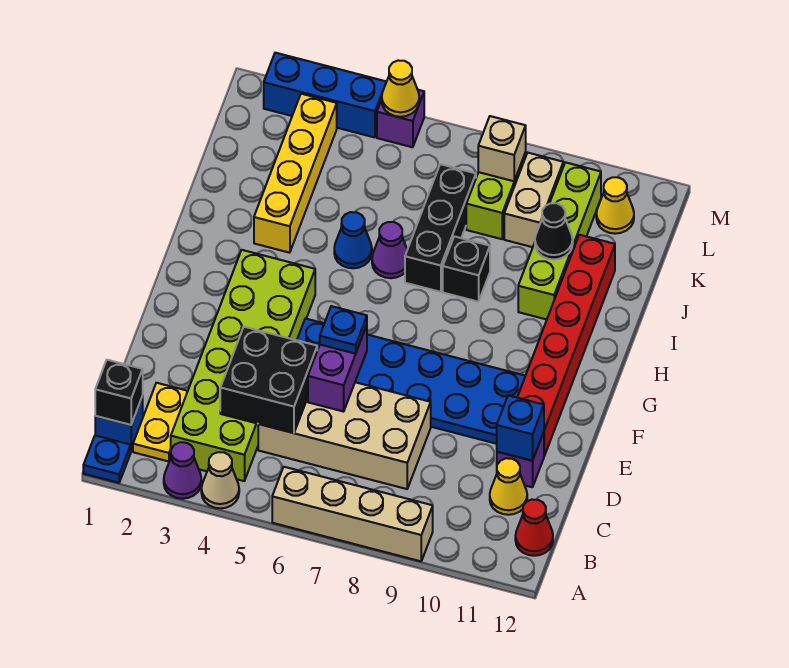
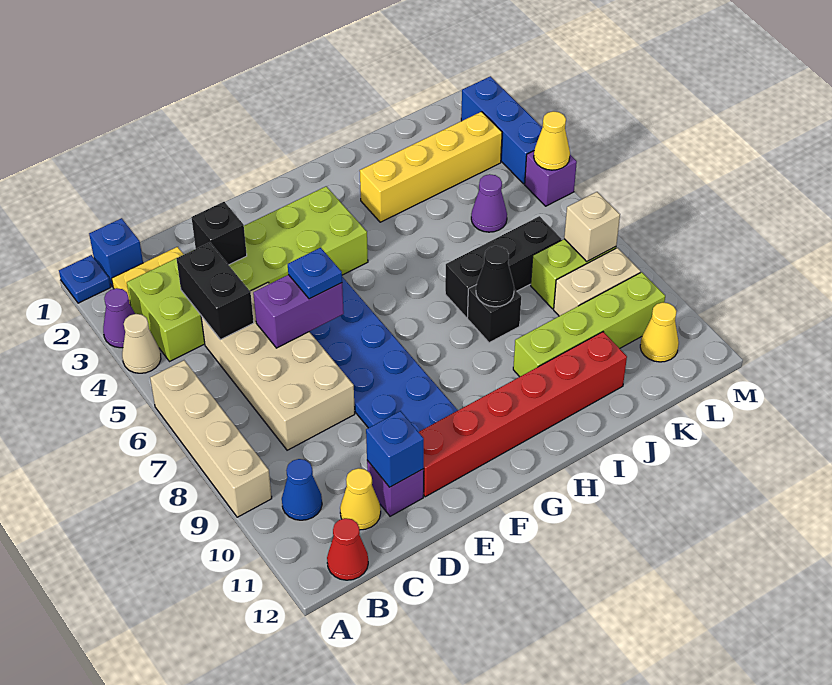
black brick B1 level 2 -> black brick D3 level 2
black brick C4:D5 level 2 -> black brick C4:C5 level 2
blue cone I5 level 1 -> blue cone B10 level 1
purple cone I6 level 1 -> purple cone K5 level 1
black cone J10 level 2 -> black cone I8 level 2

